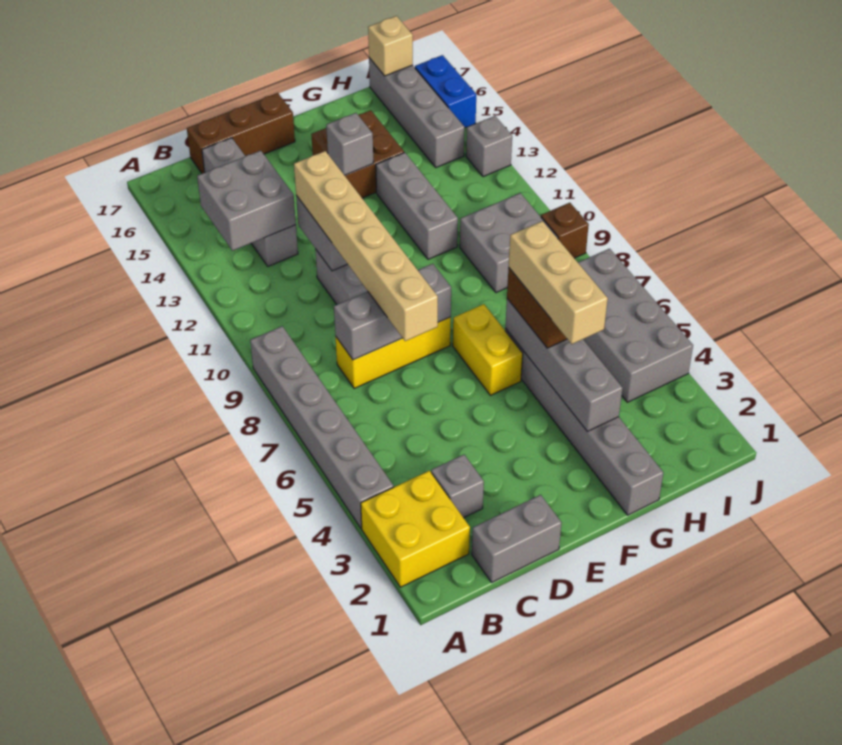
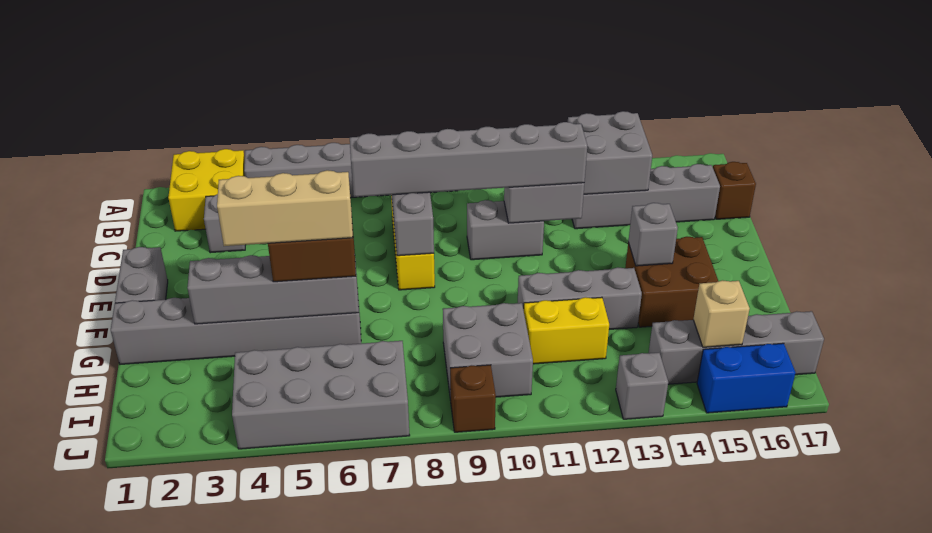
grey brick C1:D1 level 1 -> grey brick E1:F1 level 1
brown brick C17:E17 level 1 -> brown brick C17 level 1
tan brick D7:D12 level 3 -> grey brick D7:D12 level 3
yellow brick F6:F7 level 1 -> yellow brick H11:H12 level 1
tan brick I17 level 2 -> tan brick I15 level 2

